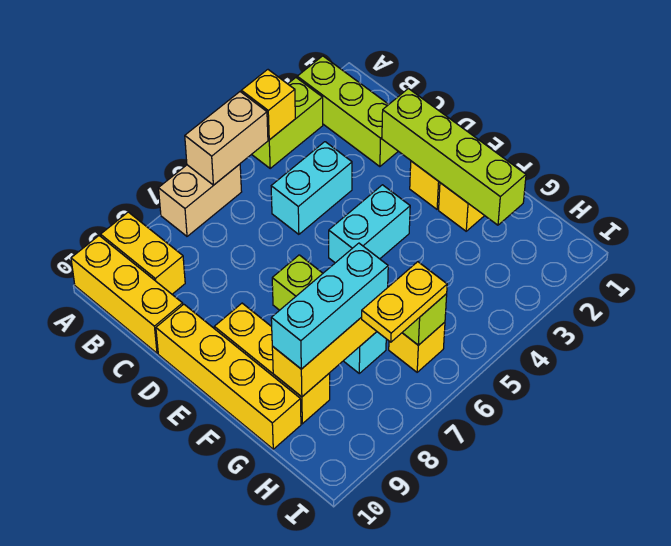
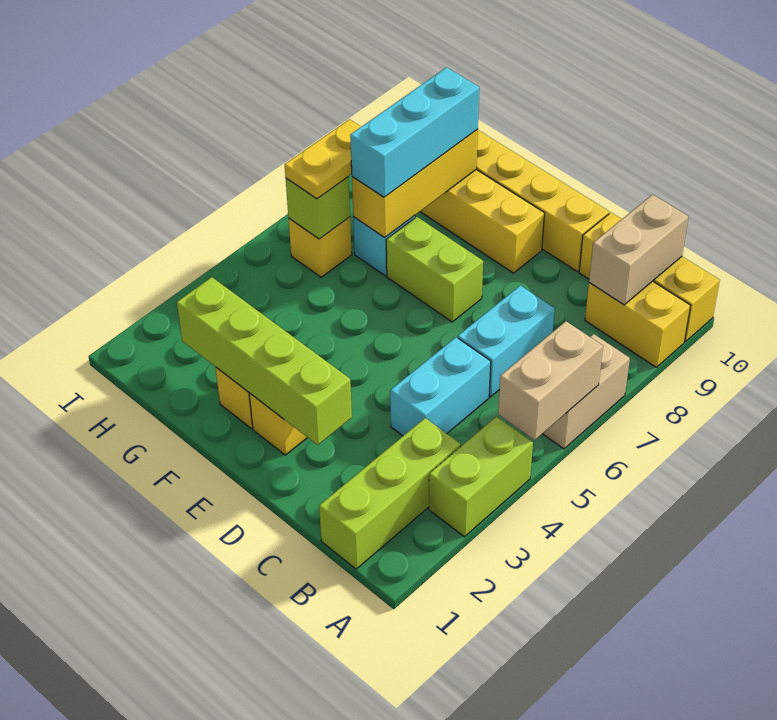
lime brick A2:C2 level 1 -> lime brick B1:B3 level 1
yellow brick A4 level 2 -> none
none -> tan brick B9:B10 level 2
cyan brick E4:E5 level 1 -> cyan brick C6:C7 level 1

